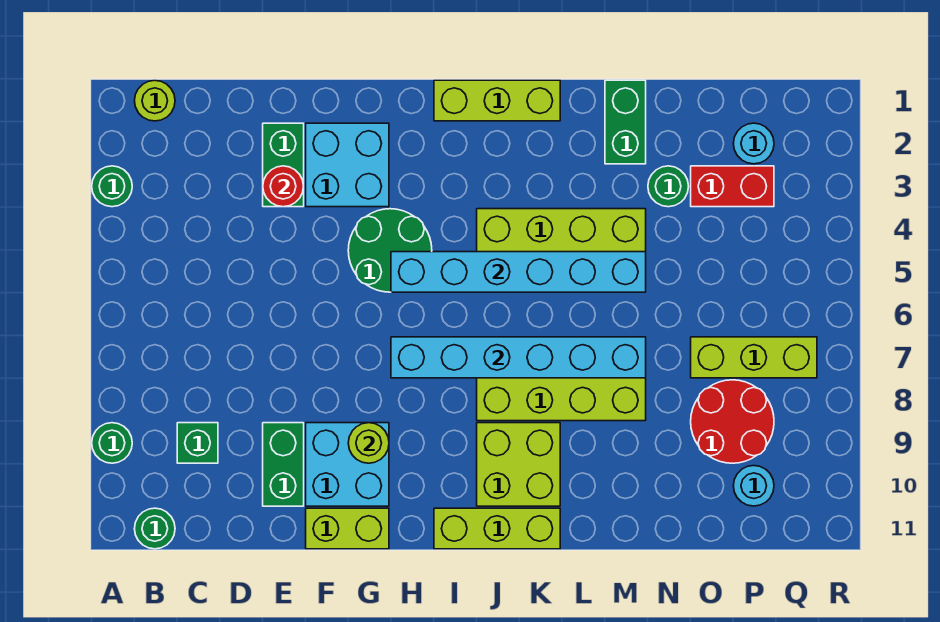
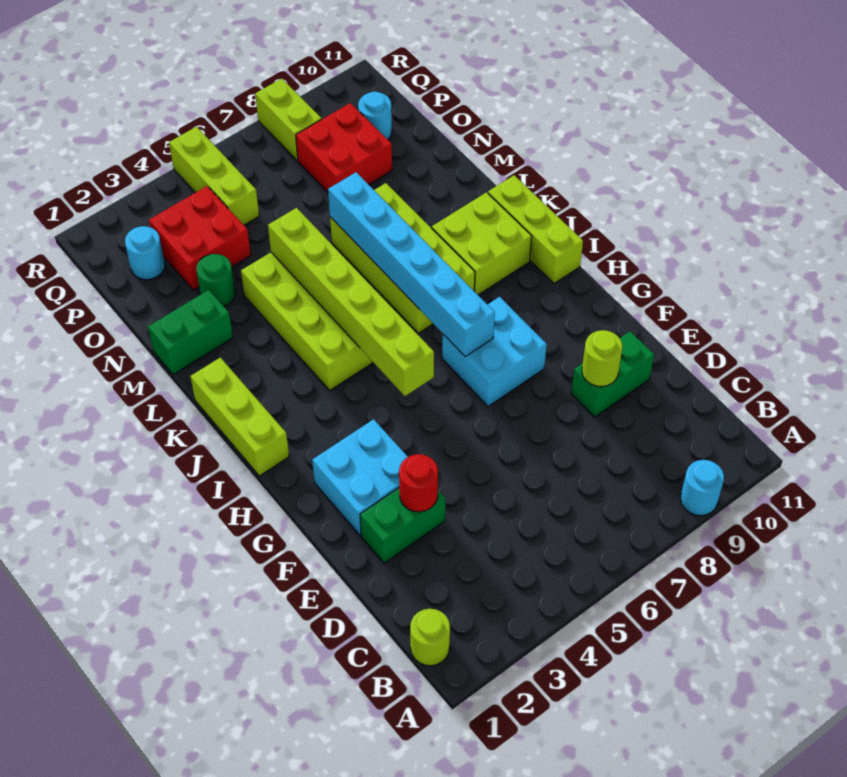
green round brick A3 level 1 -> none
green round brick A9 level 1 -> cyan round brick A9 level 1
green round brick B11 level 1 -> none
green brick C9 level 1 -> none
cyan brick F9:G10 level 1 -> cyan brick G7:H8 level 1
lime brick F11:G11 level 1 -> lime brick Q8:R8 level 1
green round brick G4:H5 level 1 -> none
lime round brick G9 level 2 -> lime round brick E9 level 2
cyan brick H5:M5 level 2 -> lime brick H5:M5 level 2
red brick O3:P3 level 1 -> red brick O3:P4 level 1
lime brick O7:Q7 level 1 -> lime brick P5:R5 level 1
red round brick O8:P9 level 1 -> red brick O8:P9 level 1

